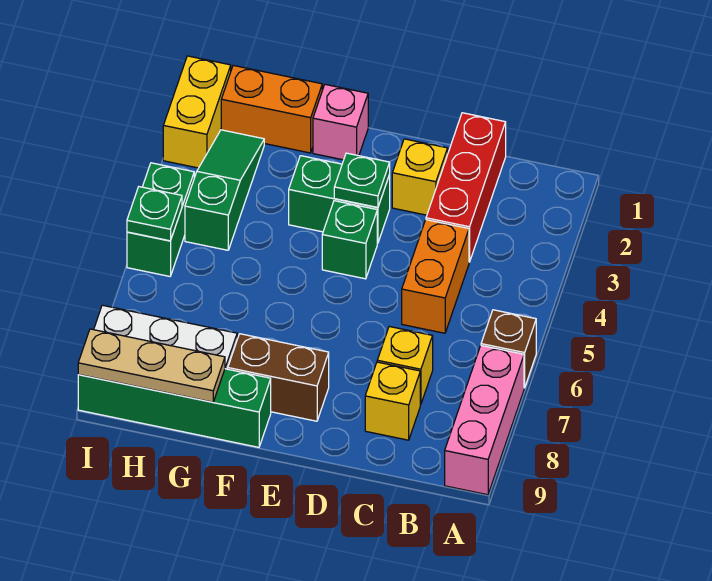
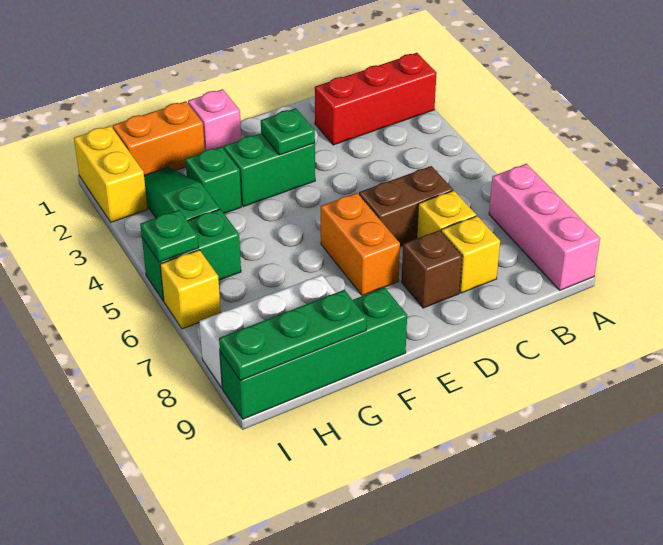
brown brick A6 level 1 -> brown brick D8 level 1
red brick C1:C3 level 1 -> red brick A2:C2 level 1
orange brick C4:C5 level 1 -> orange brick E6:E7 level 1
yellow brick D2 level 1 -> yellow brick I6 level 1
green brick E4 level 1 -> green brick G3 level 1
brown brick E8:F8 level 1 -> brown brick C6:D6 level 1
tan plate G9:I9 level 2 -> green plate G9:I9 level 2
green brick I4:I5 level 1 -> green brick H5:I5 level 1

